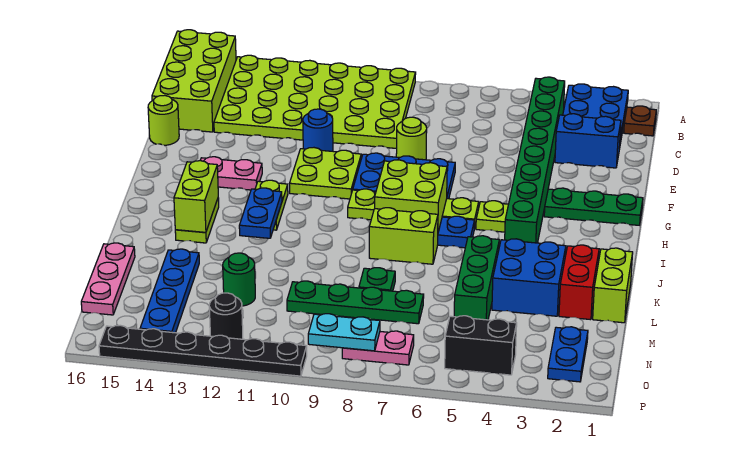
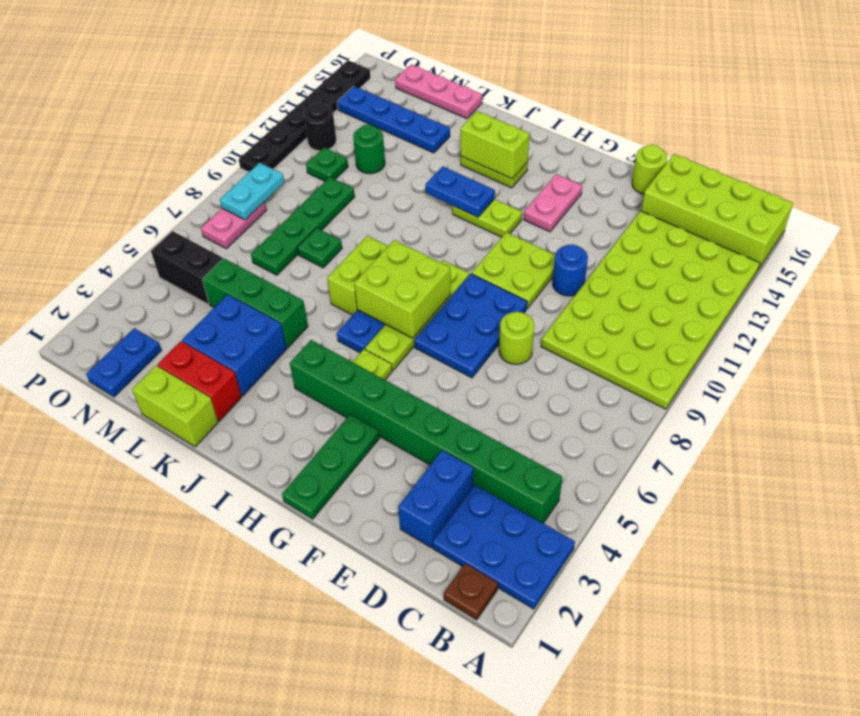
blue plate N2:O2 level 1 -> blue plate N1:N2 level 1
none -> green plate N11 level 1
black brick O4:O5 level 1 -> black brick N5:O5 level 1

